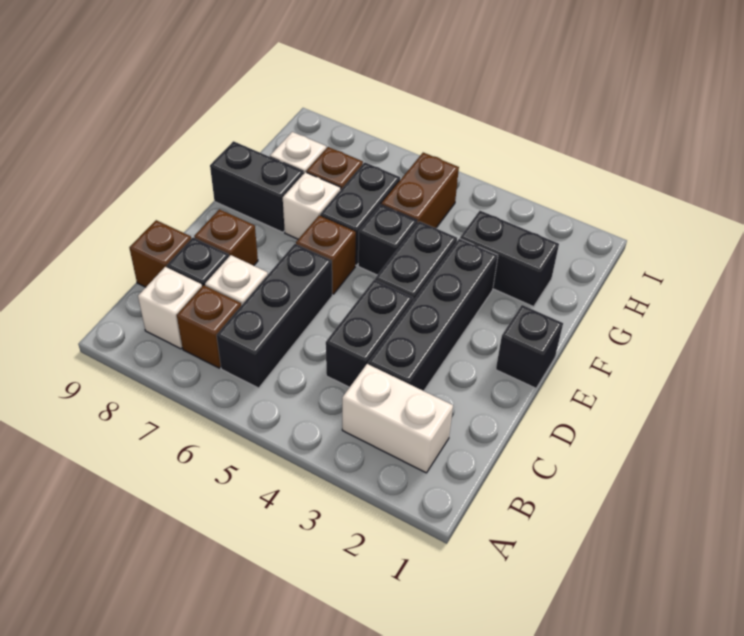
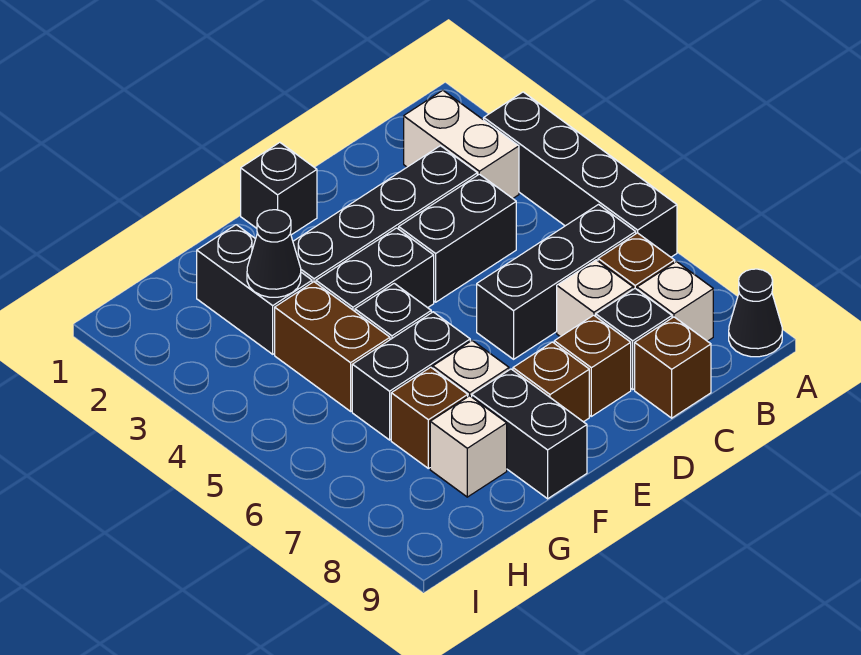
none -> black brick A3:A6 level 1
none -> black cone A9 level 1
brown brick E6 level 1 -> brown brick E8 level 1
none -> black cone G3 level 2
brown brick G5:H5 level 1 -> brown brick G4:G5 level 1

